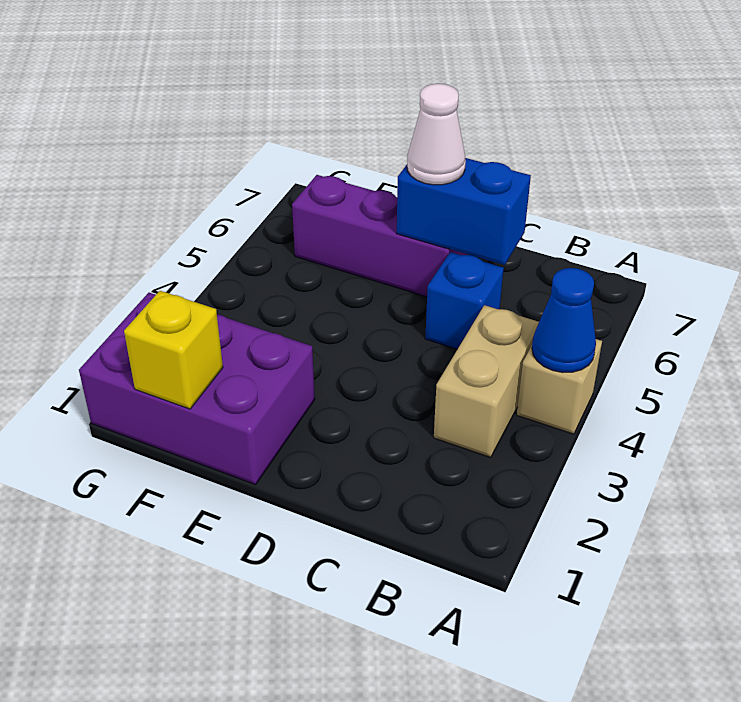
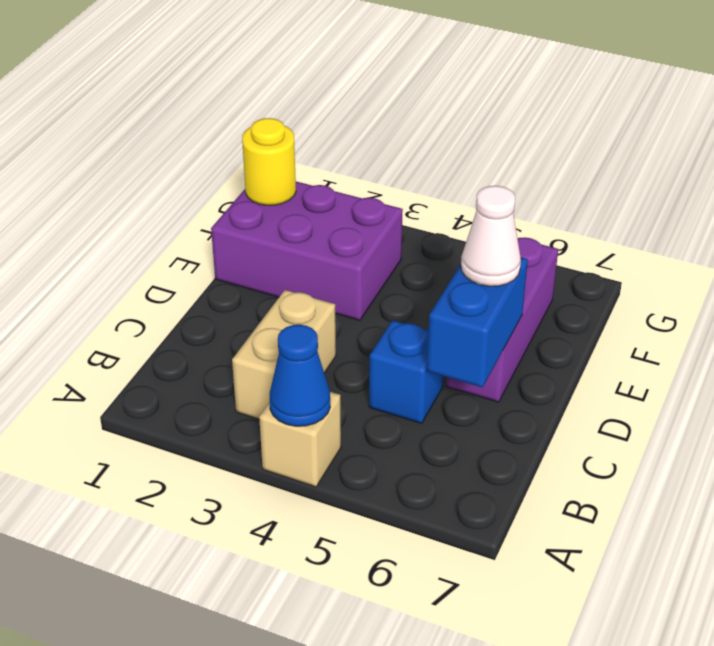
tan brick B3:B4 level 1 -> tan brick B3:C3 level 1
purple brick E1:G2 level 1 -> purple brick E1:F3 level 1
yellow brick F1 level 2 -> yellow round brick F1 level 2

